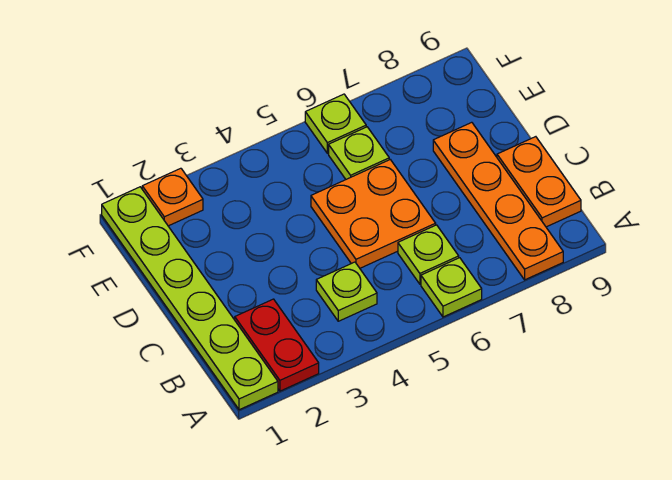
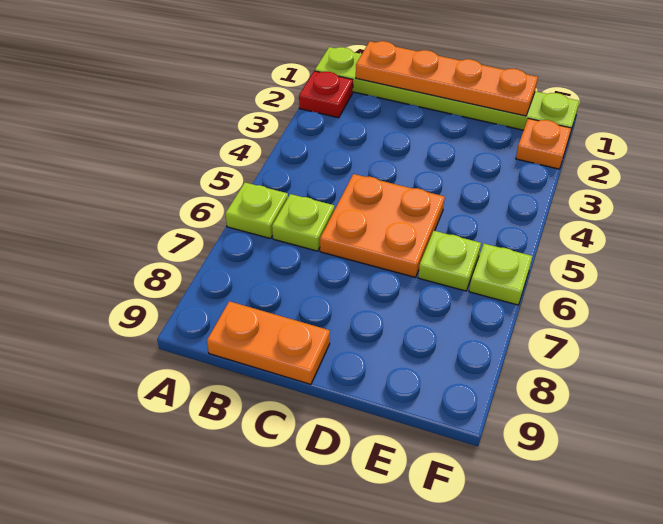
red plate A2:B2 level 1 -> red plate A2 level 1
orange plate A8:D8 level 1 -> orange plate B1:E1 level 2
lime plate B4 level 1 -> none

